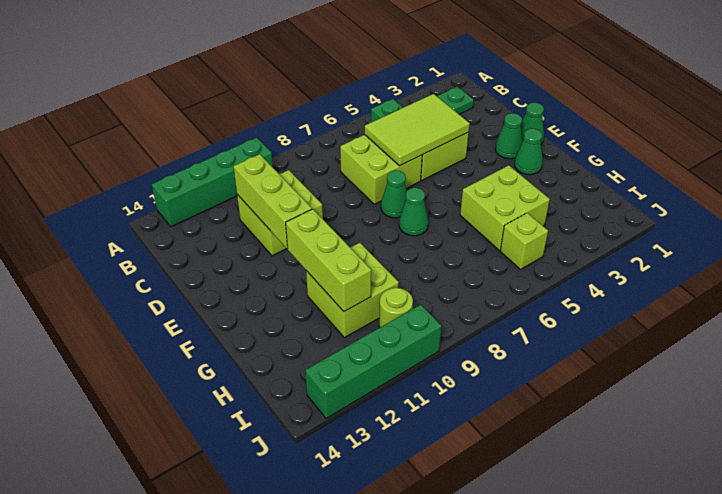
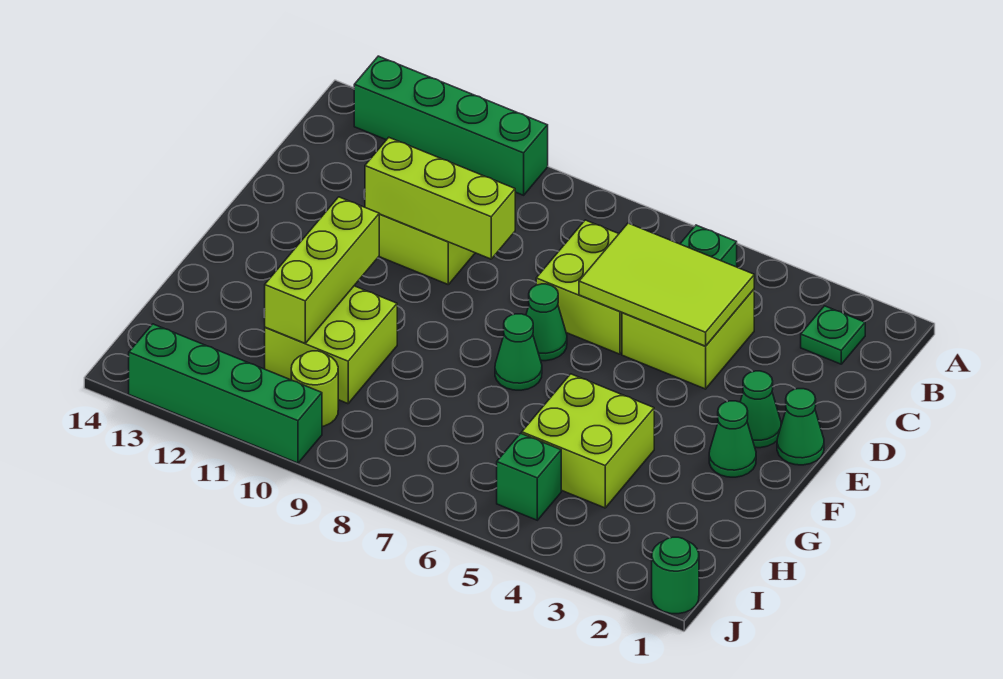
lime brick C11:E11 level 2 -> lime brick D9:D11 level 2
lime brick I5 level 1 -> green brick I5 level 1
none -> green round brick J1 level 1

